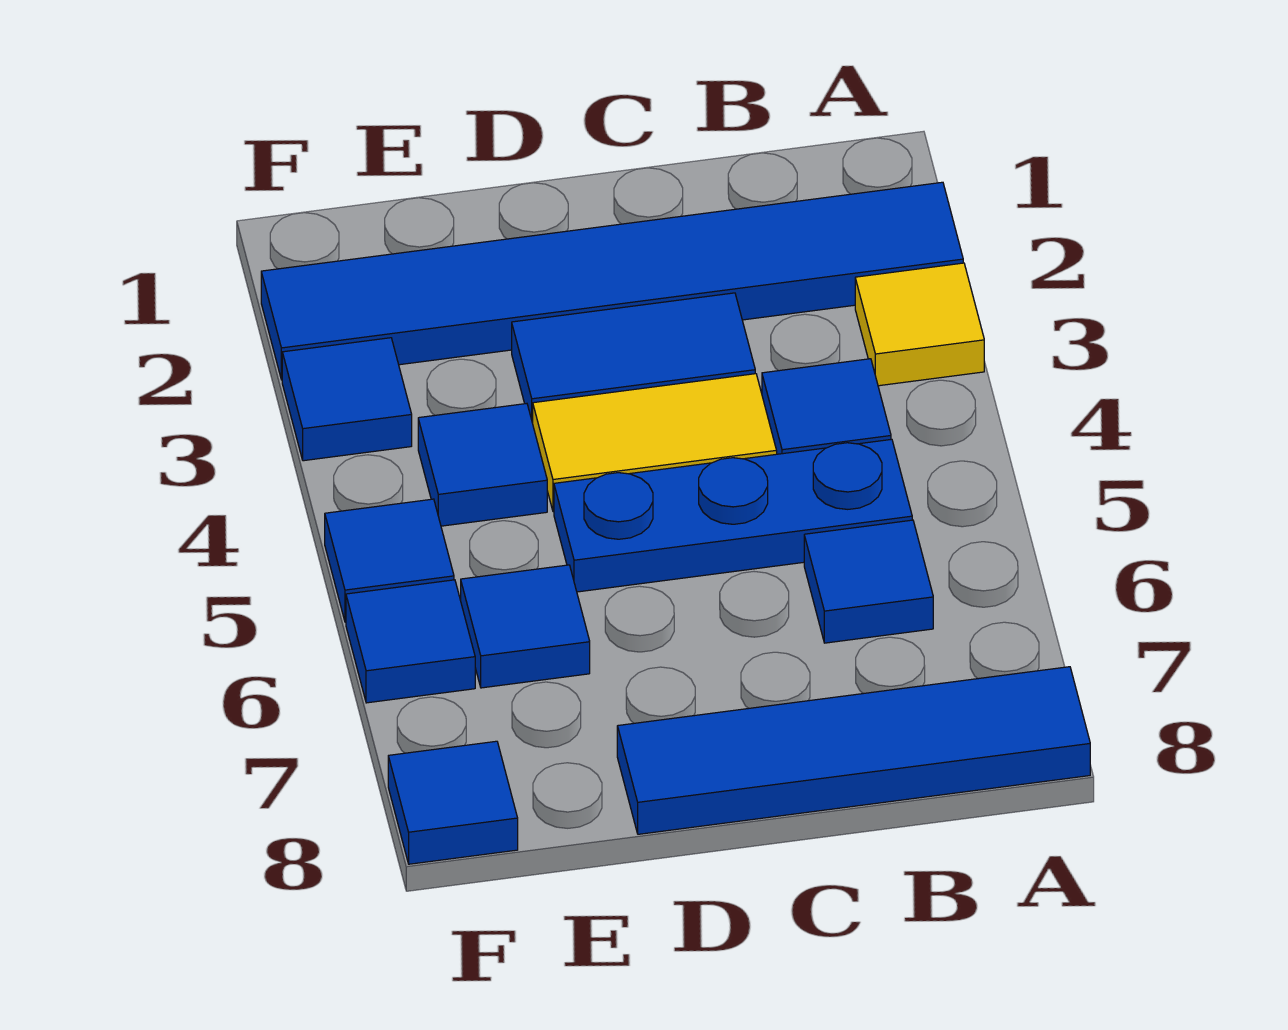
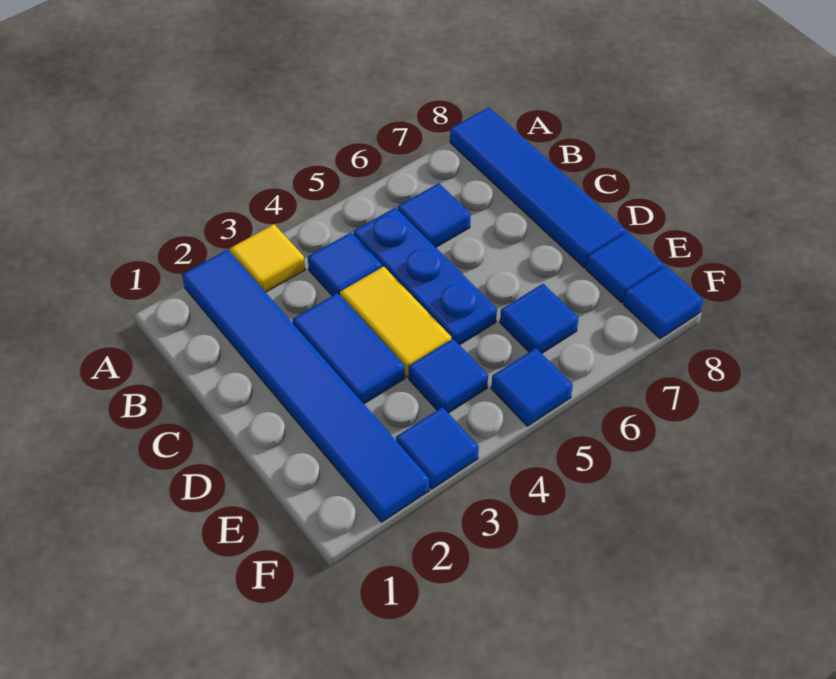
blue tile F6 level 1 -> blue tile E8 level 1

